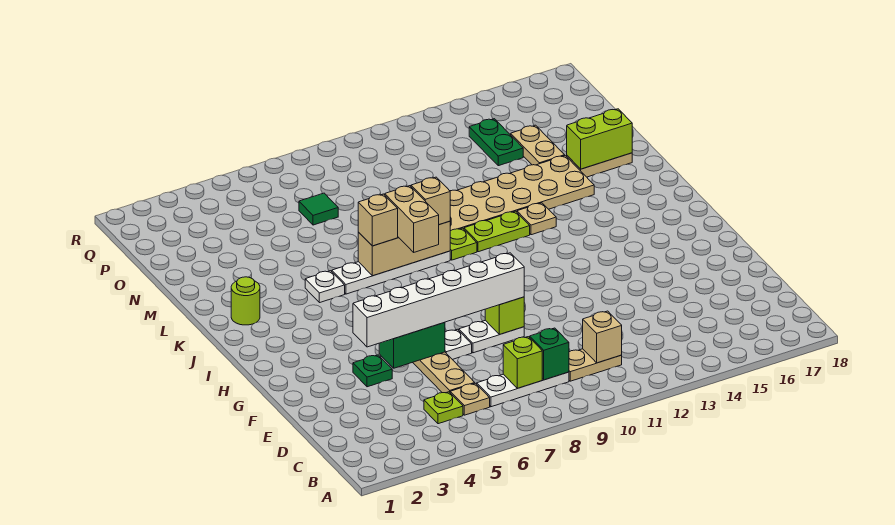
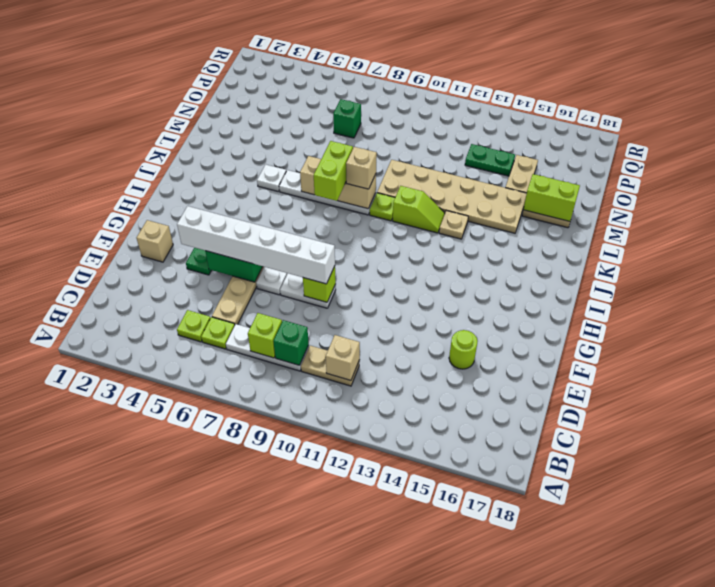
tan plate C6 level 1 -> lime plate C6 level 1
tan brick J8:K8 level 3 -> lime brick J8:K8 level 3
lime round brick K2 level 1 -> lime round brick E15 level 1
tan brick K7 level 3 -> tan brick F2 level 1
lime plate K11:K12 level 1 -> lime slope K11:K12 level 1 top 11
green tile O7 level 1 -> green brick O7 level 1
green plate O14:P14 level 1 -> green plate O13:O14 level 1

